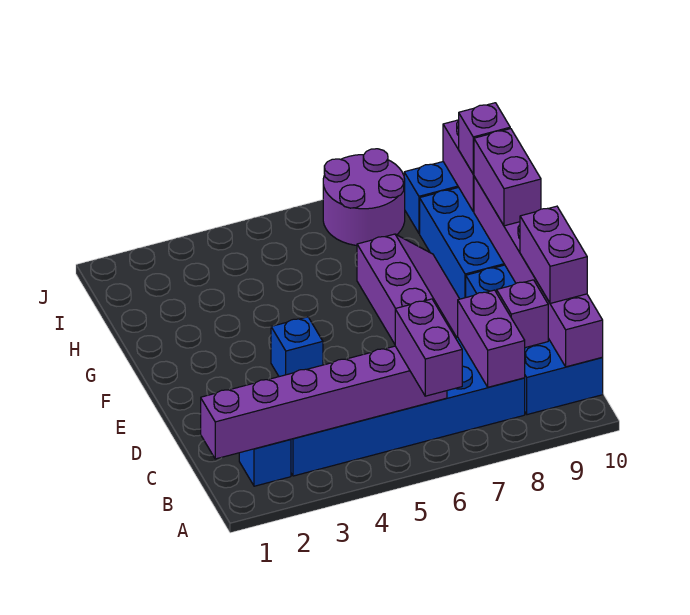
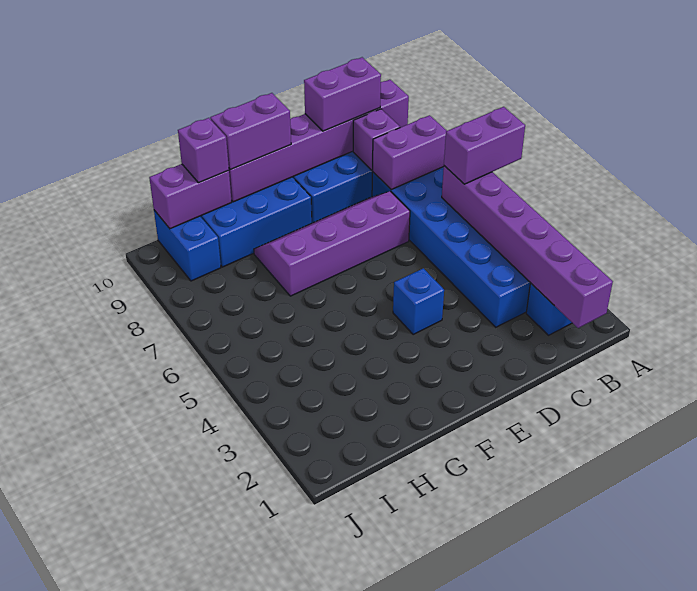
purple round brick I7:J8 level 1 -> none

